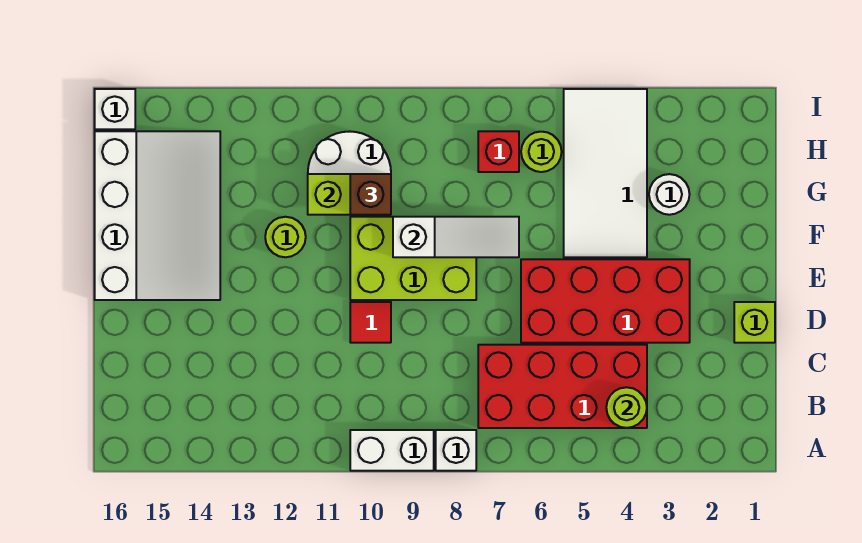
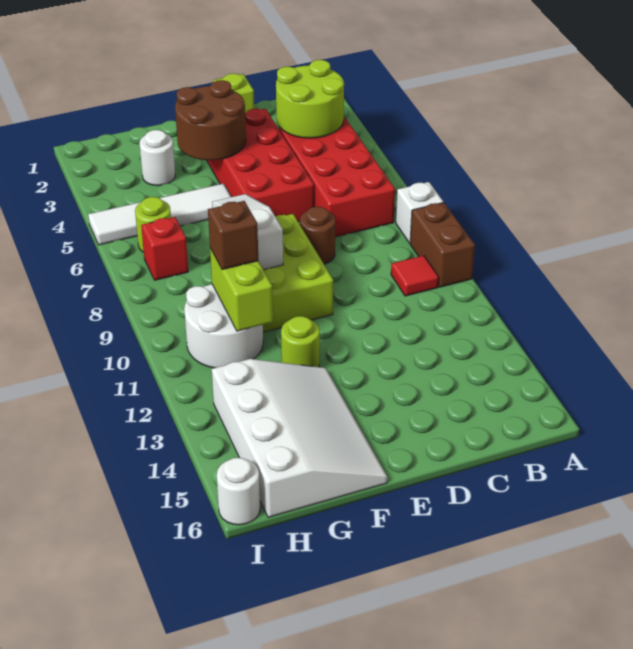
white brick A9:A10 level 1 -> brown brick A9:A10 level 1
lime round brick B4 level 2 -> lime round brick B3:C4 level 2
none -> brown round brick D8 level 1
red tile D10 level 1 -> red tile B10 level 1
none -> brown round brick E3:F4 level 2
white slope E14:H16 level 1 top 16 -> white slope F13:H16 level 1 top H
white tile F4:I5 level 1 -> white tile F5:I5 level 1
white brick I16 level 1 -> white round brick I16 level 1

